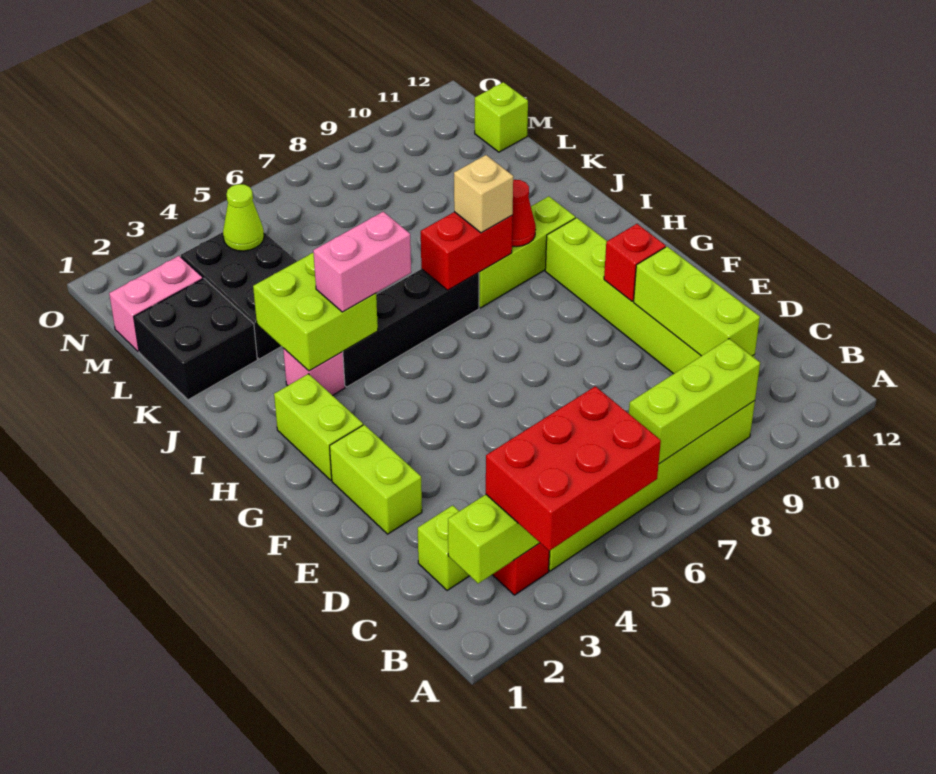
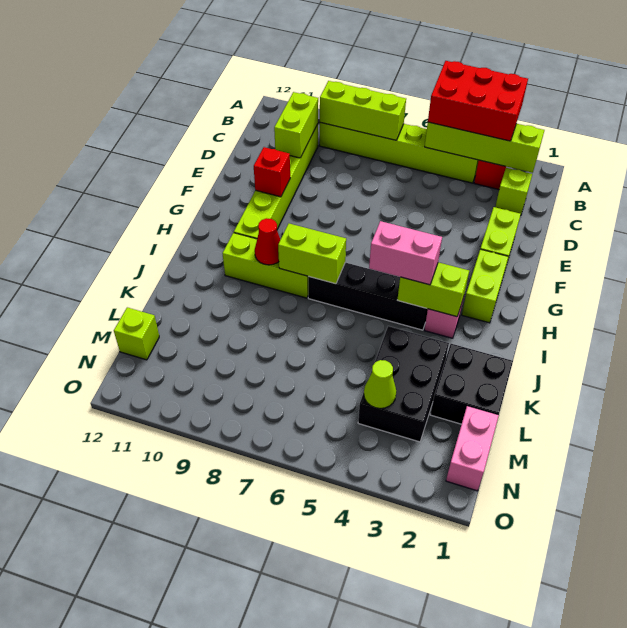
lime brick C10:E10 level 2 -> lime brick C10:D10 level 2
lime brick I3:J4 level 2 -> lime brick I3:I4 level 2
red brick I7:I8 level 2 -> lime brick I7:I8 level 2
tan brick I8 level 3 -> none
pink brick M1:M2 level 1 -> pink brick M1:N1 level 1

